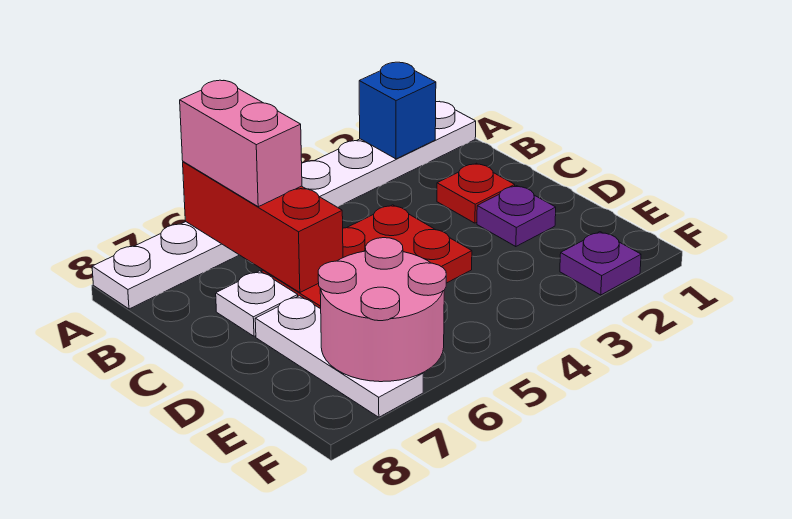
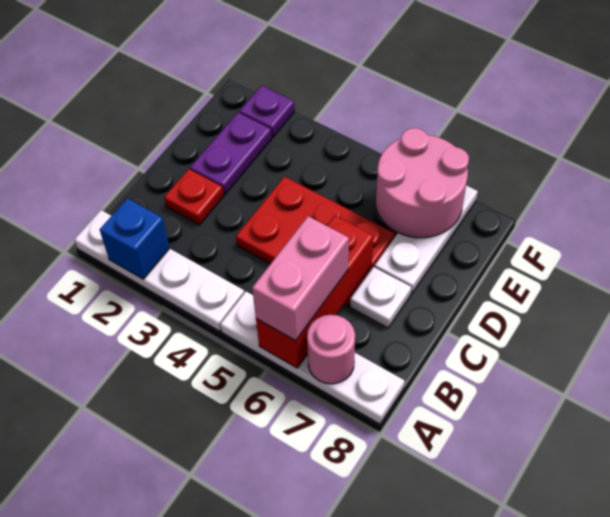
none -> pink round brick A7 level 2
purple plate D2 level 1 -> purple plate D2:E2 level 1

